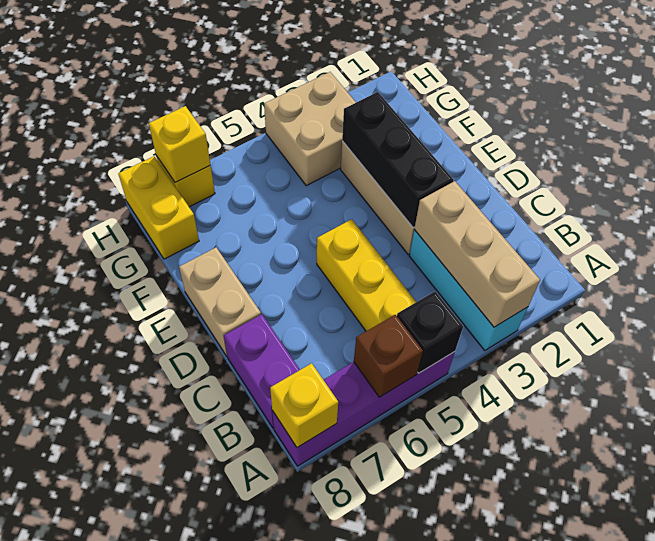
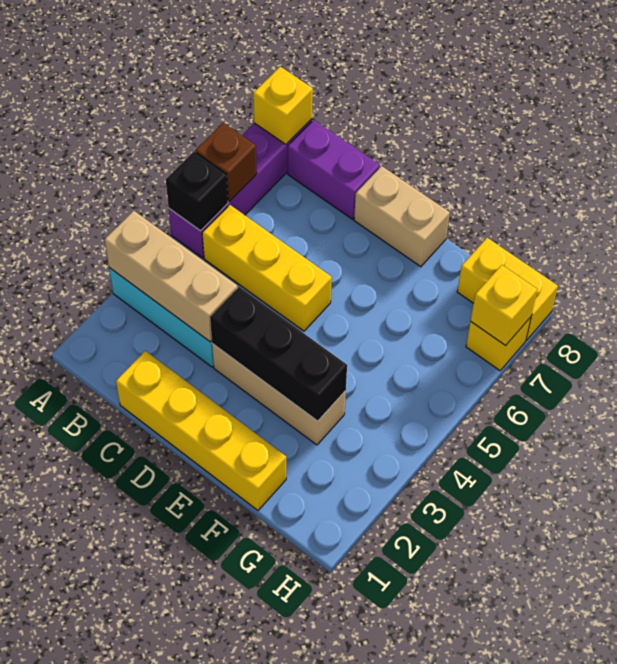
none -> yellow brick C1:F1 level 1
tan brick G3:H4 level 1 -> none

